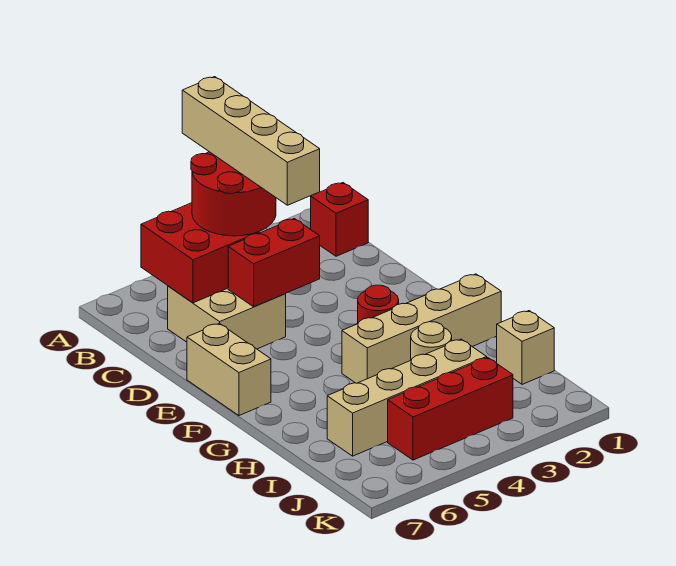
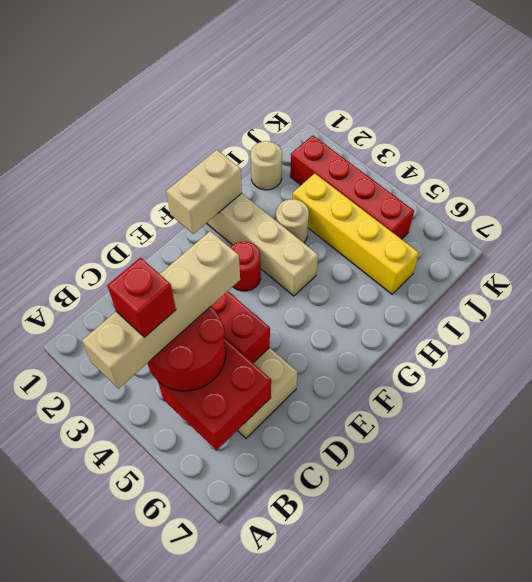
red brick B1 level 1 -> red brick B4 level 5
tan brick E7:F7 level 1 -> tan brick F1:G1 level 2
tan brick I1 level 1 -> tan round brick I1 level 1
tan brick I3:I6 level 1 -> yellow brick I3:I6 level 1
red brick J3:J5 level 1 -> red brick J2:J5 level 1

